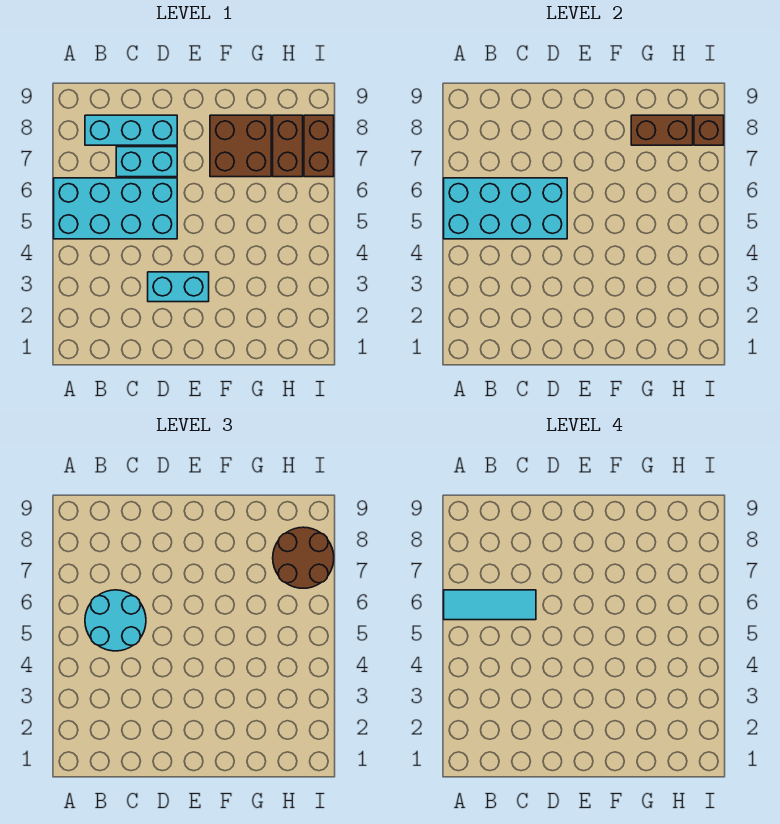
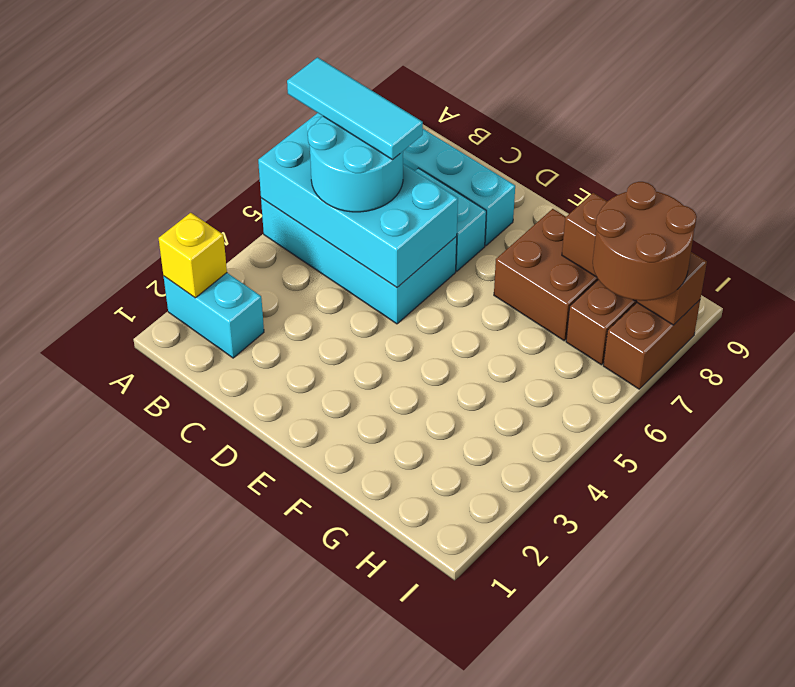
none -> yellow brick A2 level 2
cyan brick D3:E3 level 1 -> cyan brick A2:B2 level 1

